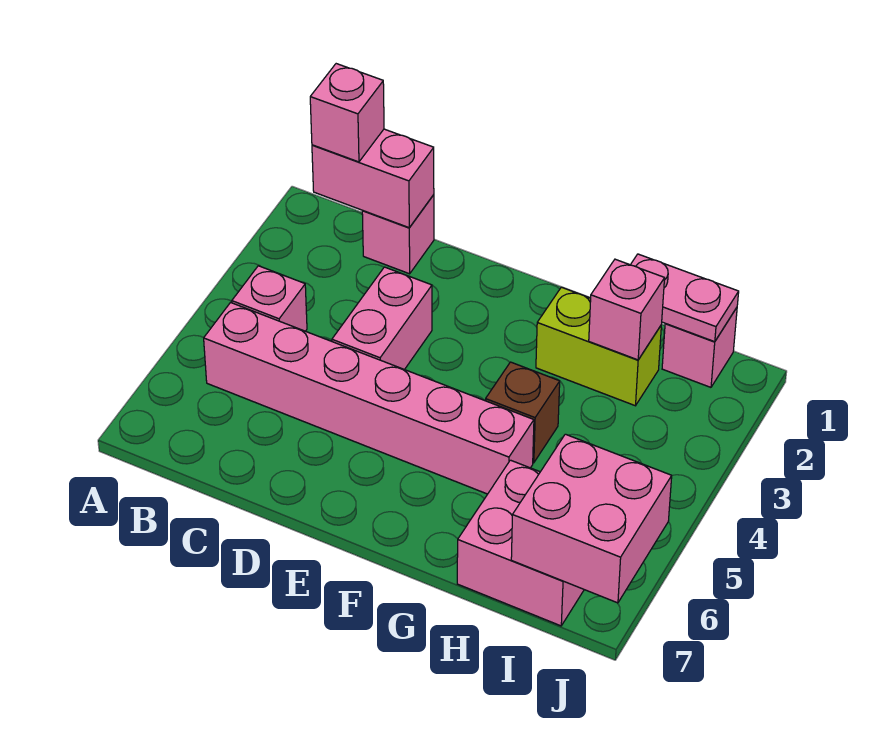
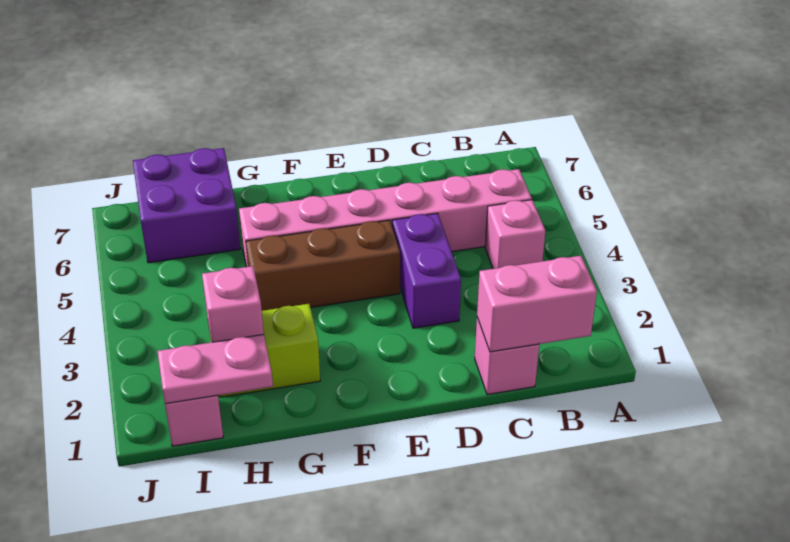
pink brick B1 level 3 -> none
pink brick D3:D4 level 1 -> purple brick D3:D4 level 1
brown brick G4 level 1 -> brown brick E4:G4 level 1
pink brick H6:I7 level 1 -> purple brick H6:I7 level 1
pink brick I6:J7 level 2 -> none

